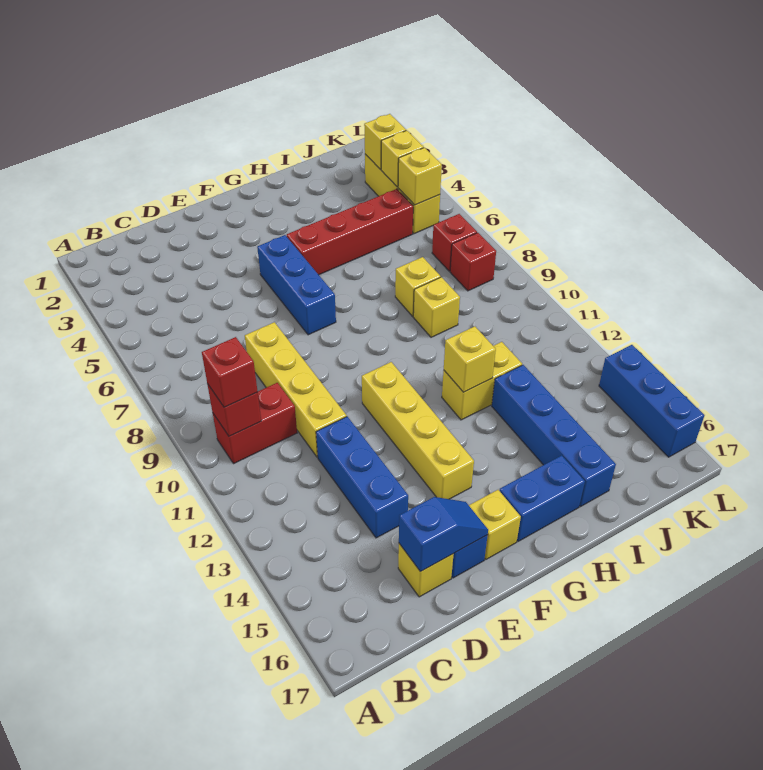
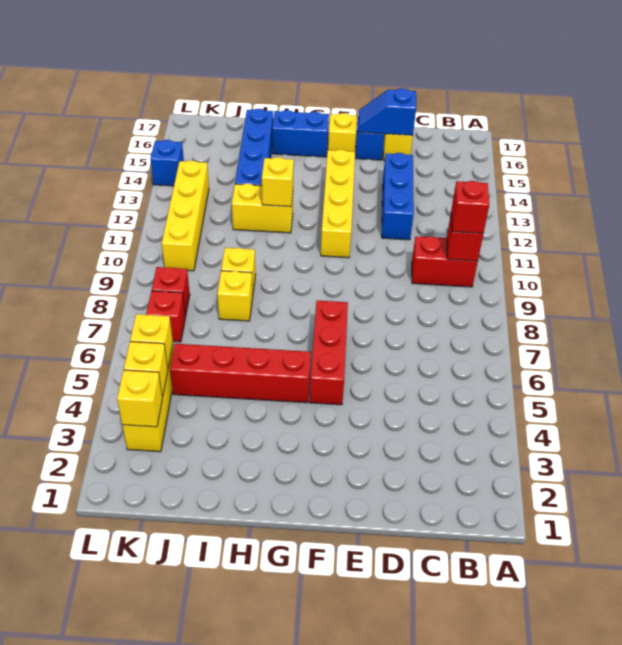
yellow brick D8:D11 level 1 -> yellow brick K10:K13 level 1
blue brick F5:F7 level 1 -> red brick F5:F7 level 1
blue brick L14:L16 level 1 -> blue brick L14 level 1

